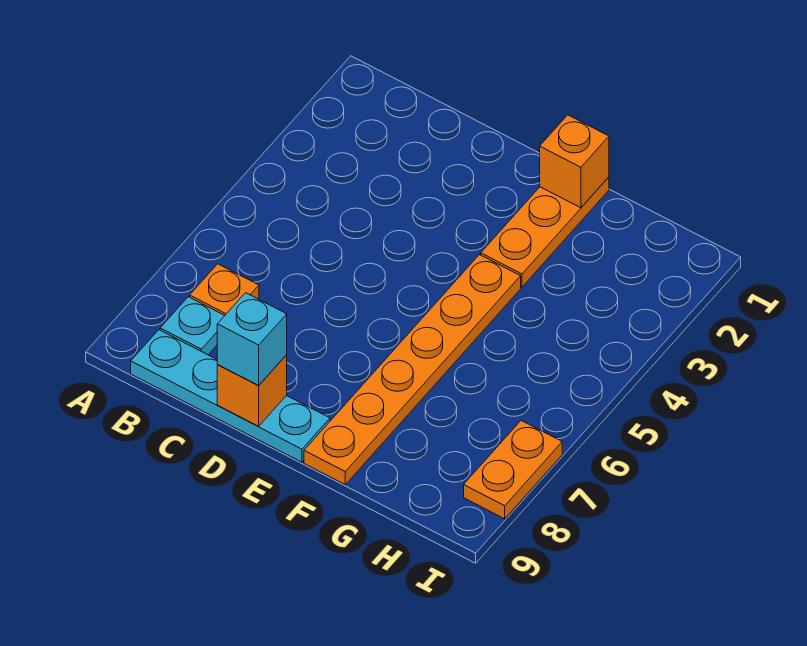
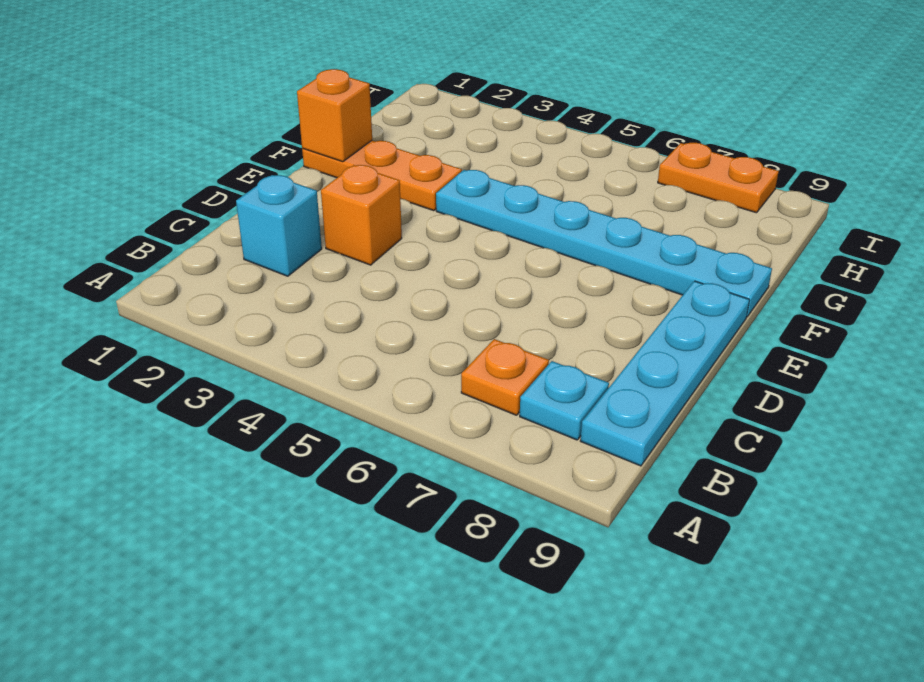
orange brick D9 level 2 -> orange brick D3 level 1
cyan brick D9 level 3 -> cyan brick C2 level 1
orange plate F4:F9 level 1 -> cyan plate F4:F9 level 1

